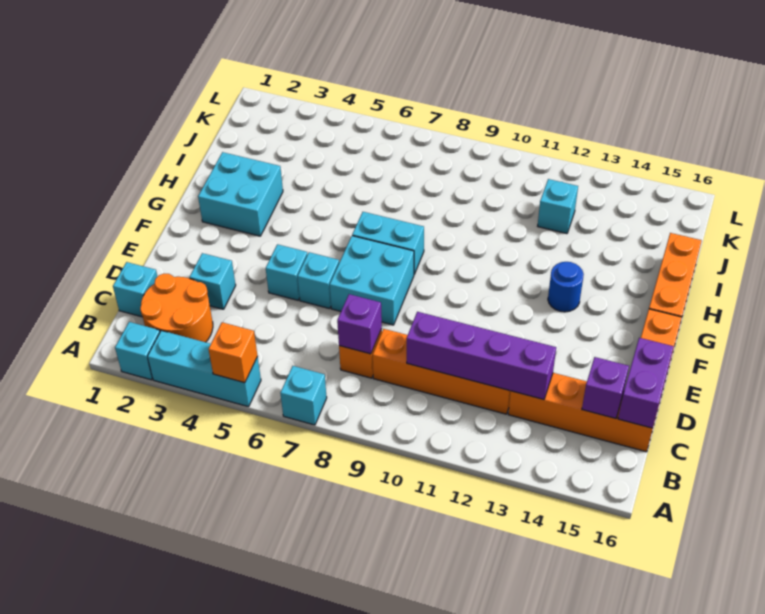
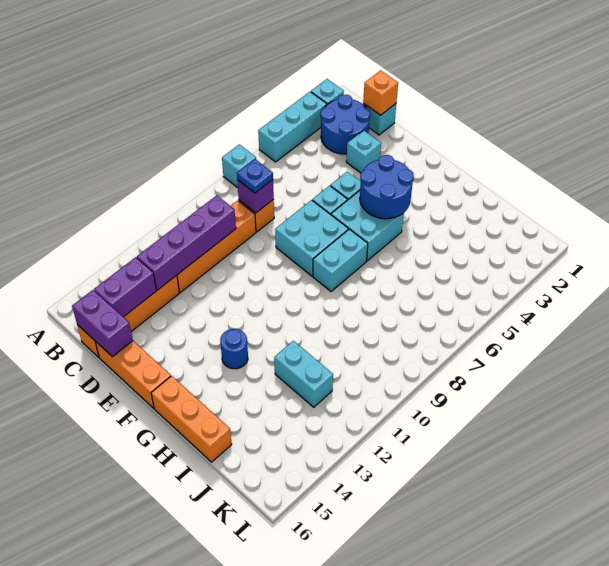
orange brick A5 level 2 -> orange brick C1 level 2
orange round brick B2:C3 level 1 -> blue round brick B2:C3 level 1
none -> blue plate C8 level 3
purple brick C15 level 2 -> purple brick C14:C15 level 2
none -> blue round brick F4:G5 level 2
cyan brick G2:H3 level 1 -> cyan brick F5:G6 level 1
cyan brick J12 level 1 -> cyan brick I12:J12 level 1

